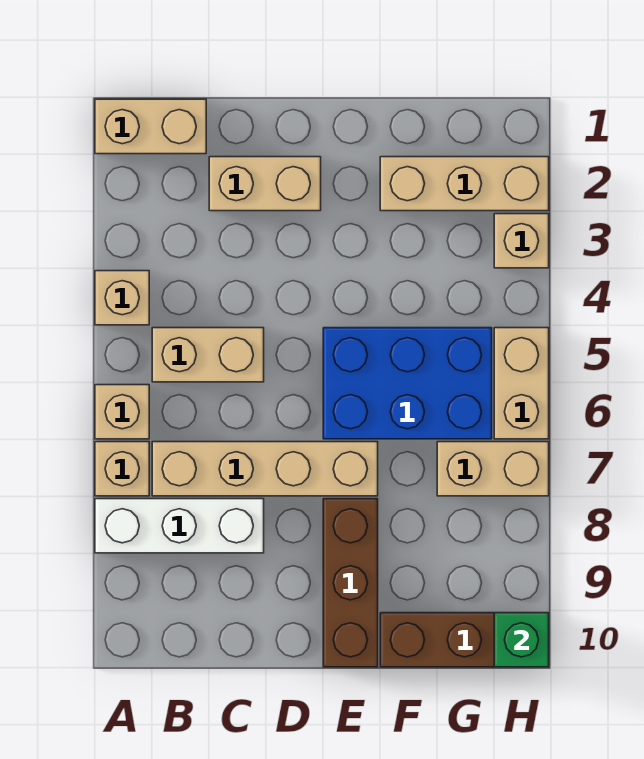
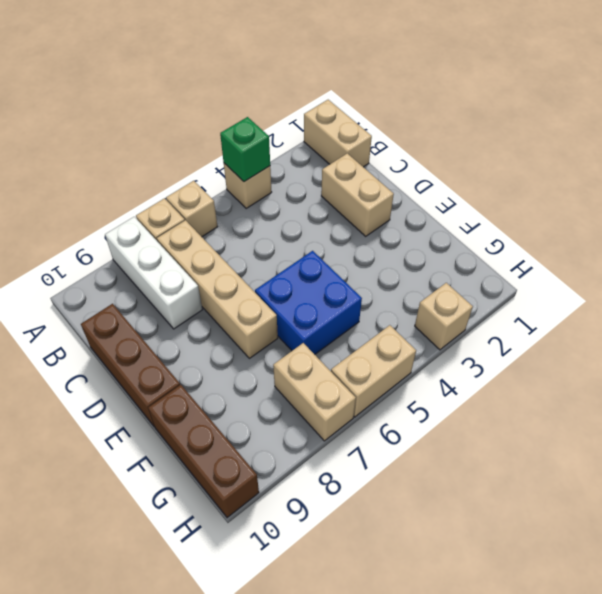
tan brick B5:C5 level 1 -> none
blue brick E5:G6 level 1 -> blue brick E5:F6 level 1
brown brick E8:E10 level 1 -> brown brick C10:E10 level 1
tan brick F2:H2 level 1 -> none
green brick H10 level 2 -> green brick A4 level 2

